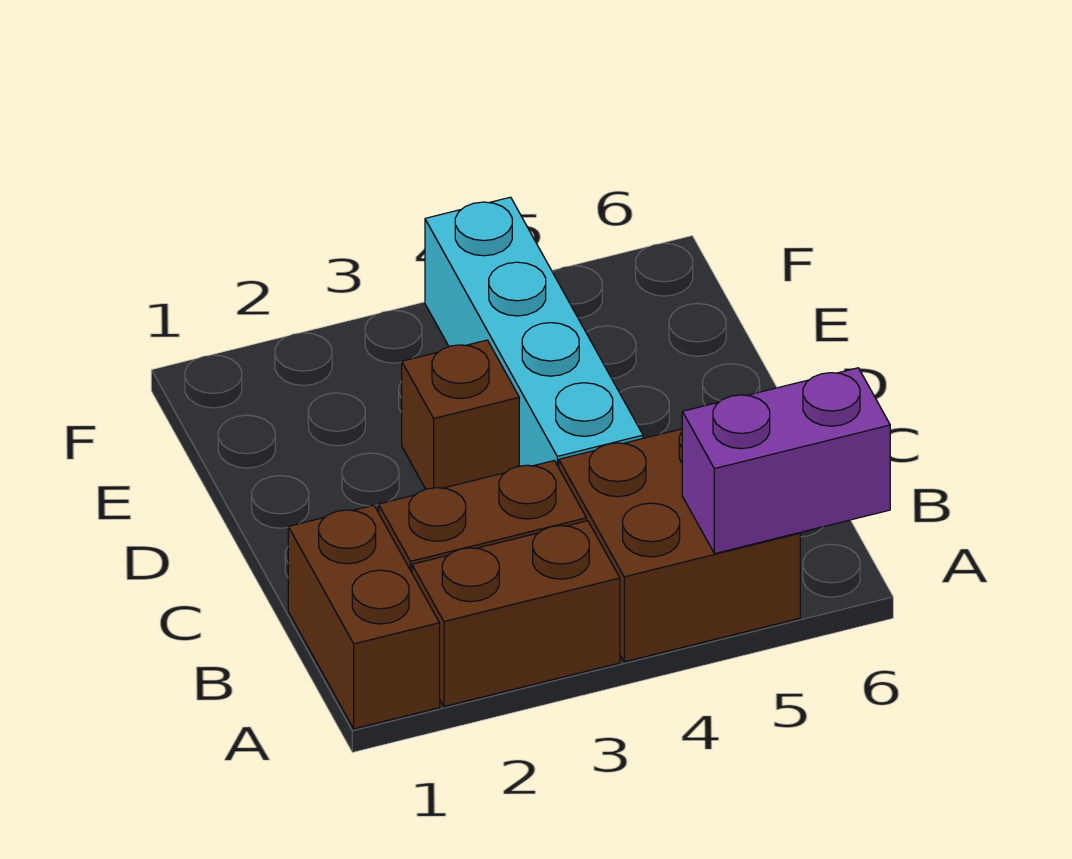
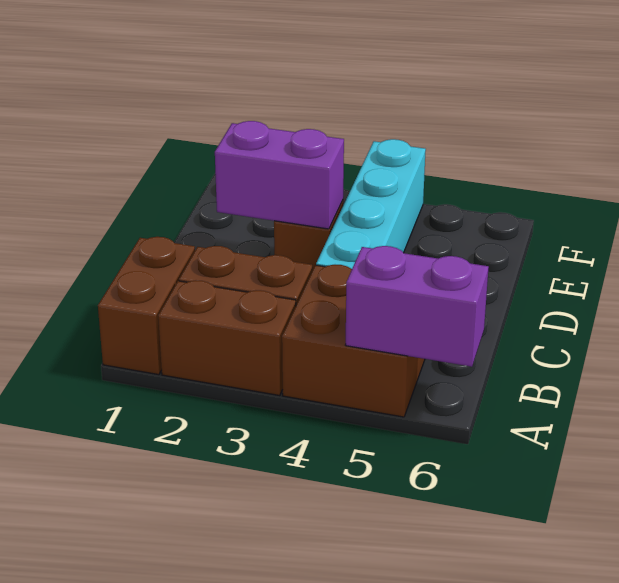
none -> purple brick D2:D3 level 2

